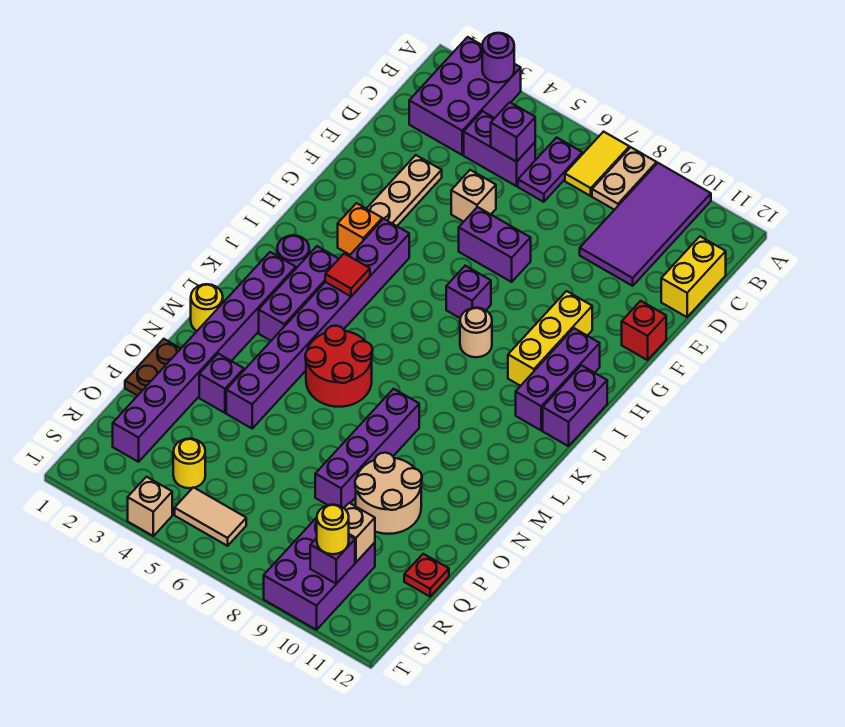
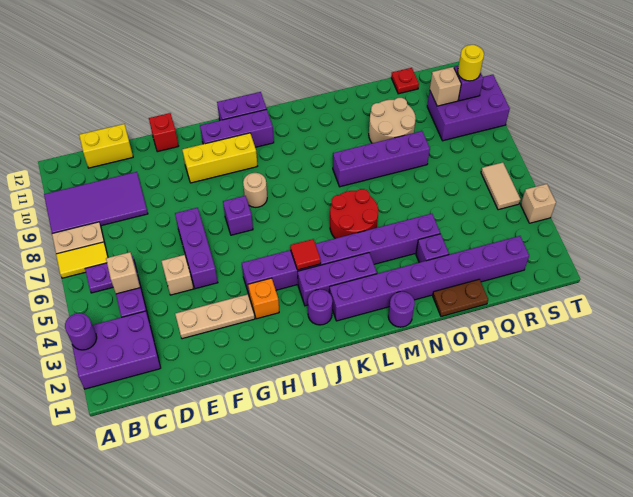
purple brick C5 level 2 -> tan brick C5 level 2
purple brick F6:F7 level 1 -> purple brick F5:F7 level 1
yellow round brick M1 level 1 -> purple round brick M1 level 1
yellow round brick R4 level 1 -> none

